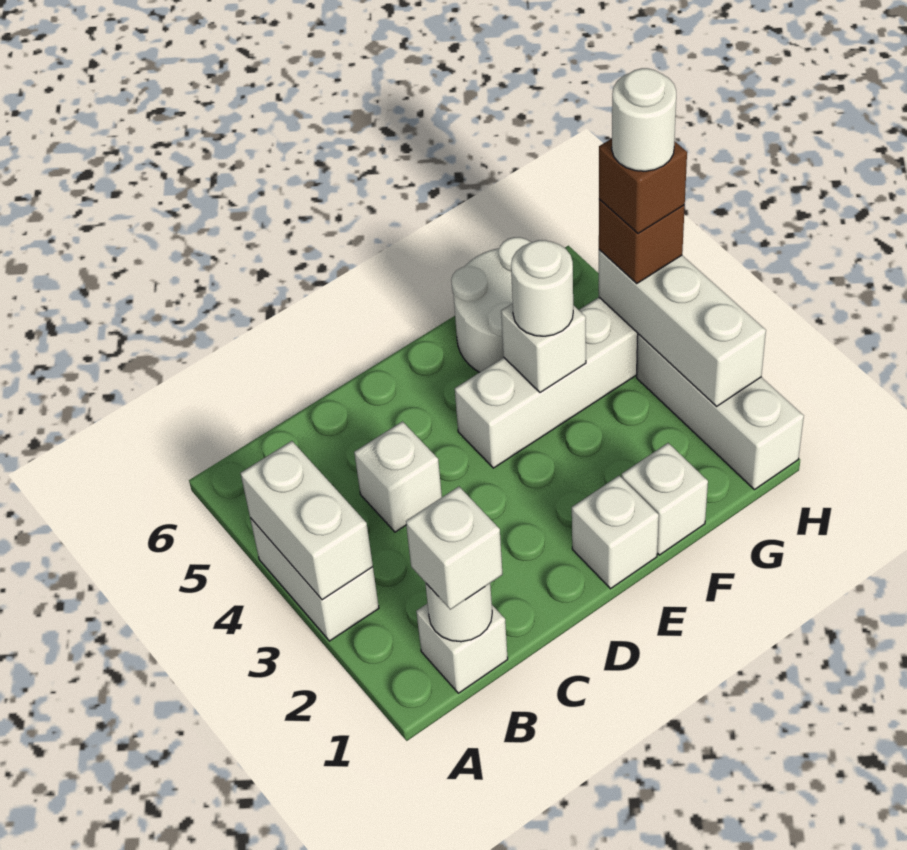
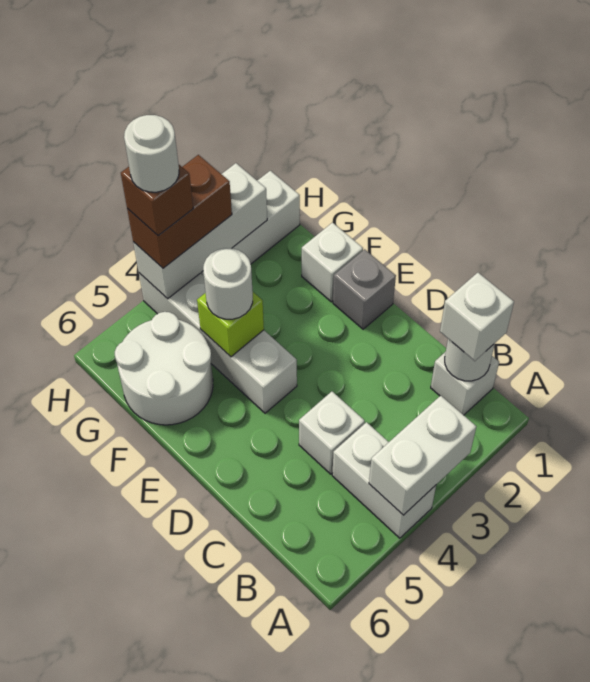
white brick A3:A4 level 1 -> white brick A4:B4 level 1
white brick E1 level 1 -> grey brick E1 level 1
white brick F4 level 2 -> lime brick F4 level 2
brown brick H4 level 3 -> brown brick H3:H4 level 3

